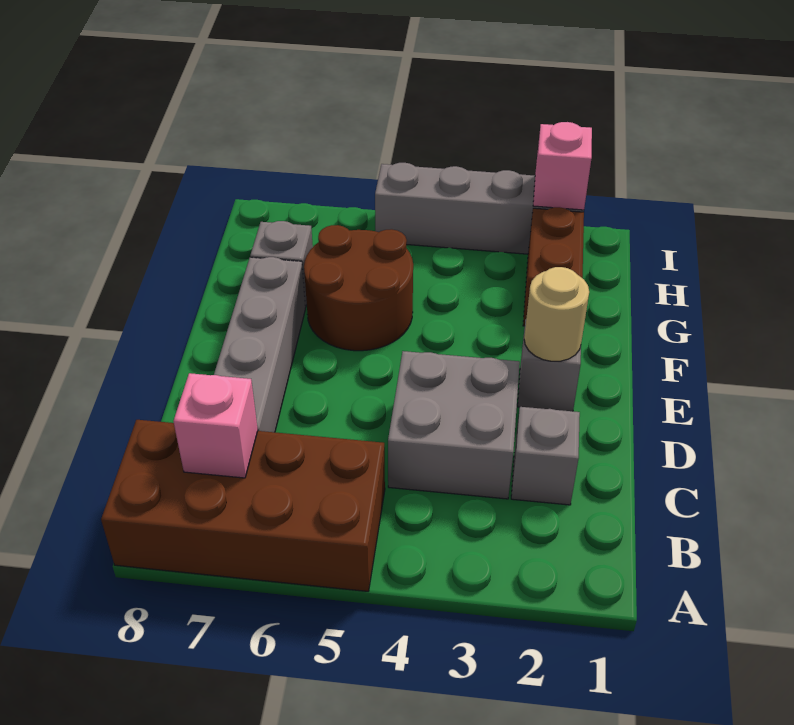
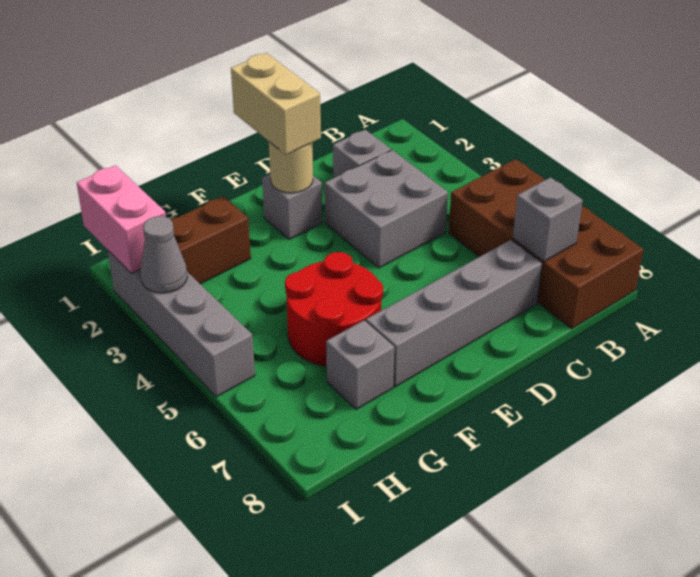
pink brick B7 level 2 -> grey brick B7 level 2
none -> tan brick E1:E2 level 3
brown round brick F5:G6 level 1 -> red round brick F5:G6 level 1
pink brick I2 level 2 -> pink brick I1:I2 level 2
none -> grey cone I3 level 2

